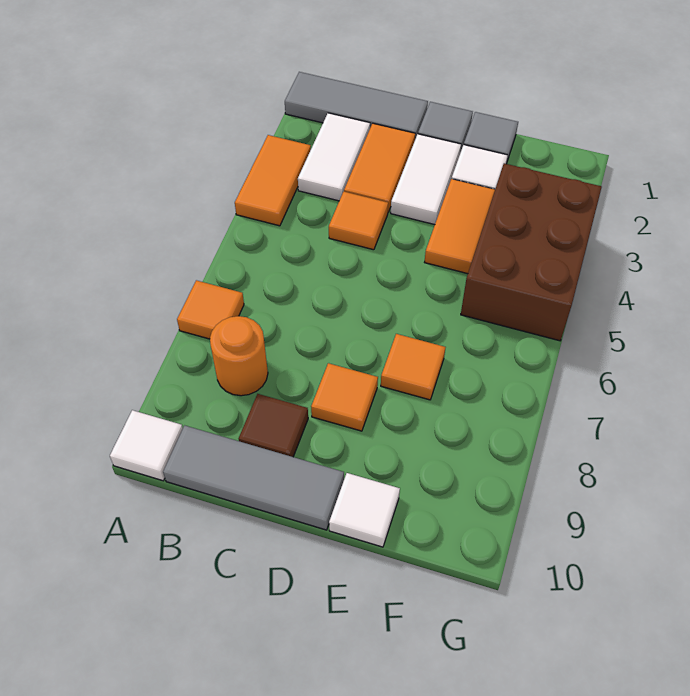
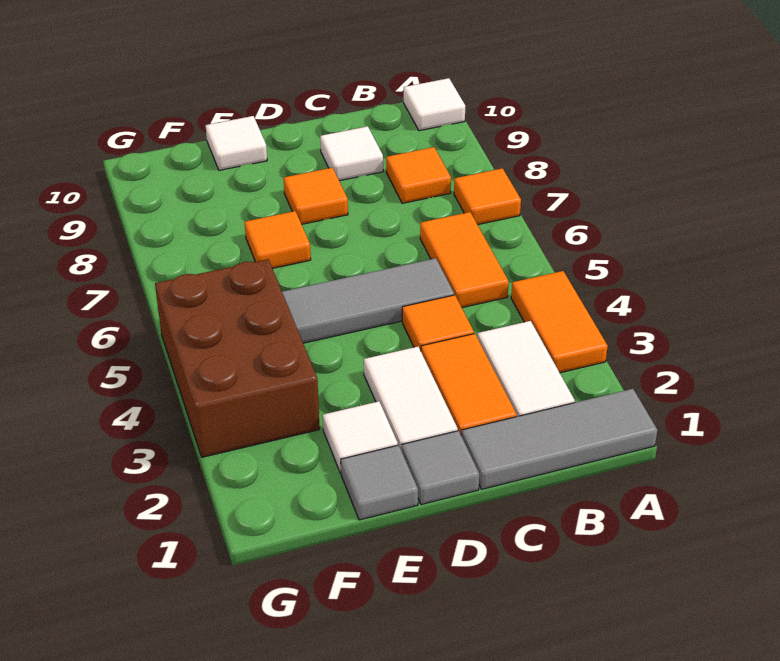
orange round brick B8 level 1 -> orange tile B8 level 1
grey tile B10:D10 level 1 -> grey tile C5:E5 level 1
brown tile C9 level 1 -> white tile C9 level 1
orange tile E3:E4 level 1 -> orange tile B5:B6 level 1

